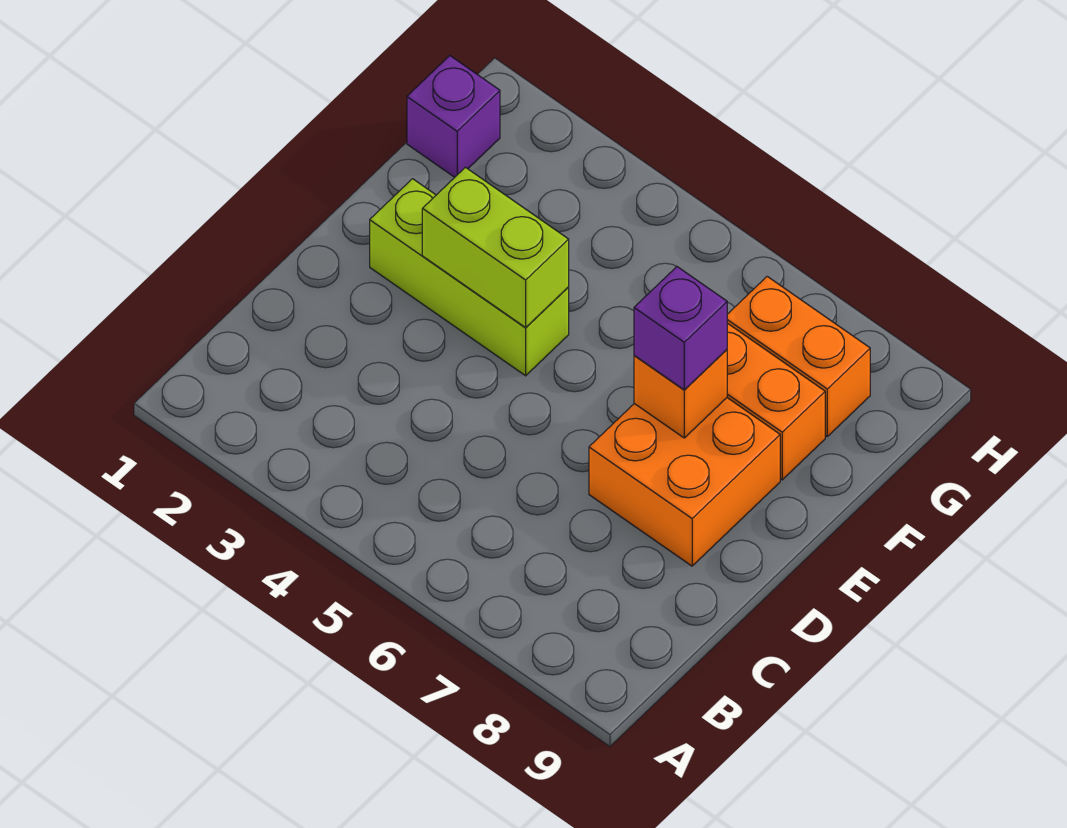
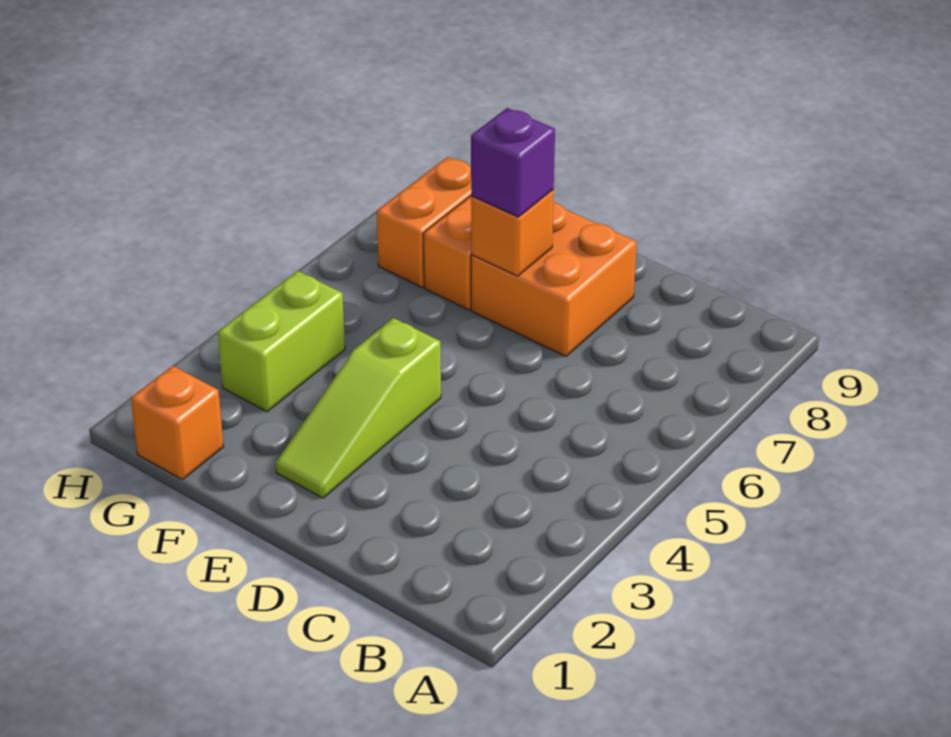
lime brick E2:E4 level 1 -> lime slope E2:E4 level 1 top 4
lime brick E3:E4 level 2 -> lime brick G3:G4 level 1
purple brick G1 level 1 -> orange brick G1 level 1

